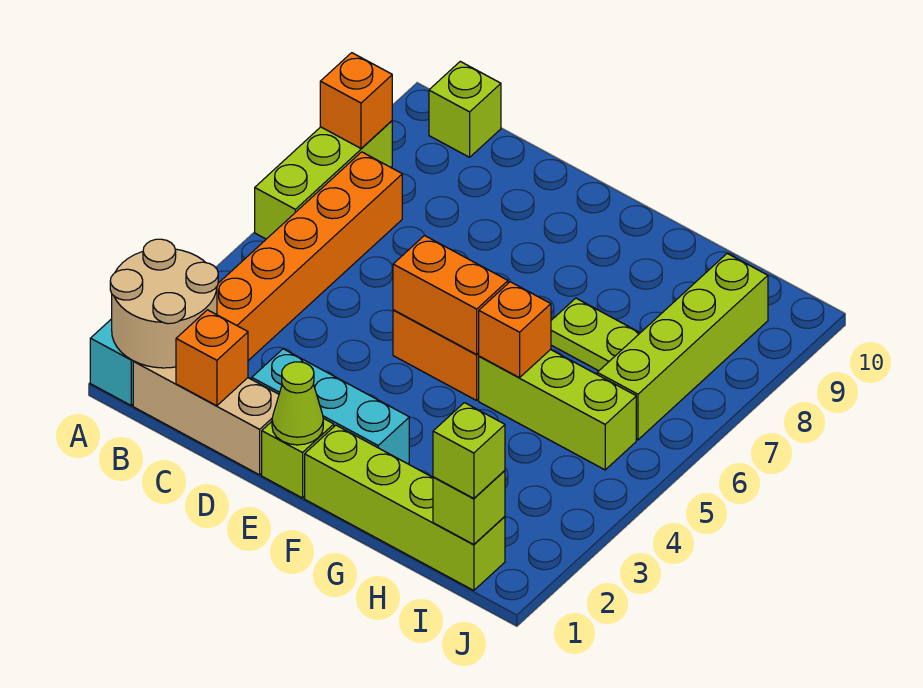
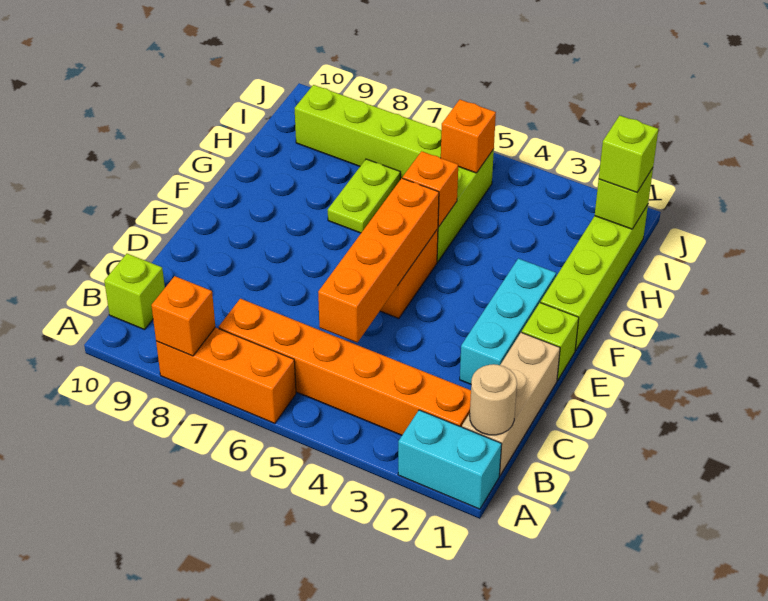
tan round brick A1:B2 level 2 -> tan round brick B1 level 2
lime brick A6:A8 level 1 -> orange brick A6:A8 level 1
orange brick C1 level 2 -> orange brick I5 level 2
lime cone E1 level 2 -> none
orange brick E5:F5 level 2 -> orange brick C5:F5 level 2

